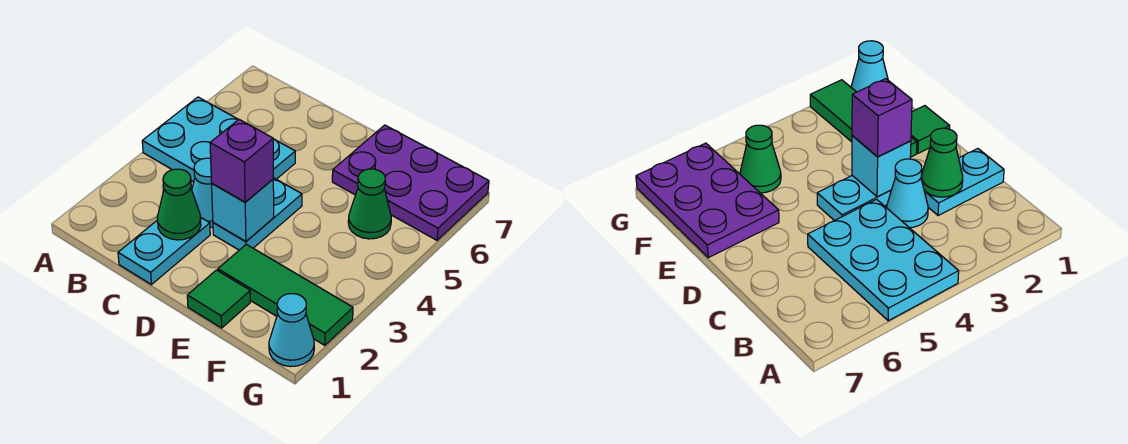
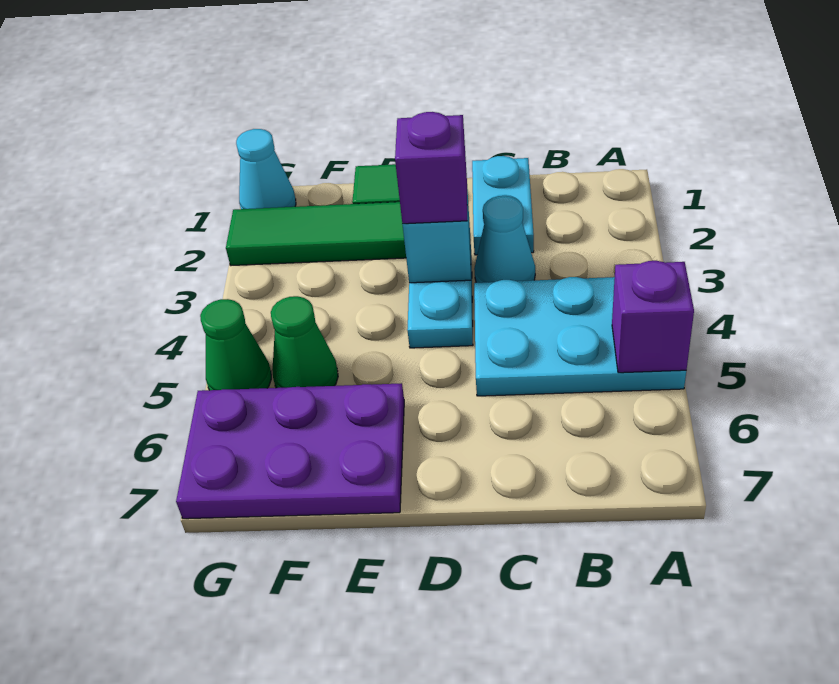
none -> purple brick A5 level 2
green cone C2 level 2 -> green cone G5 level 1

